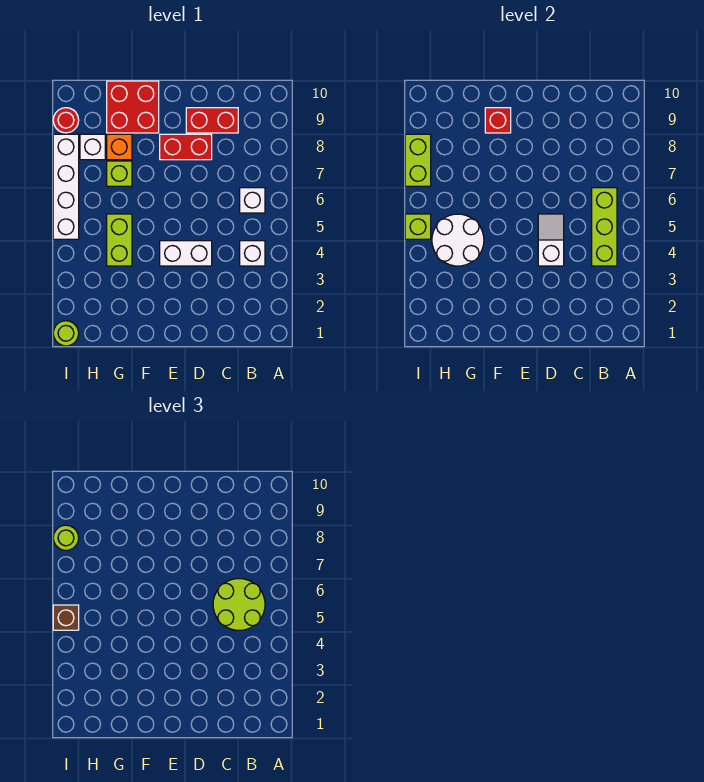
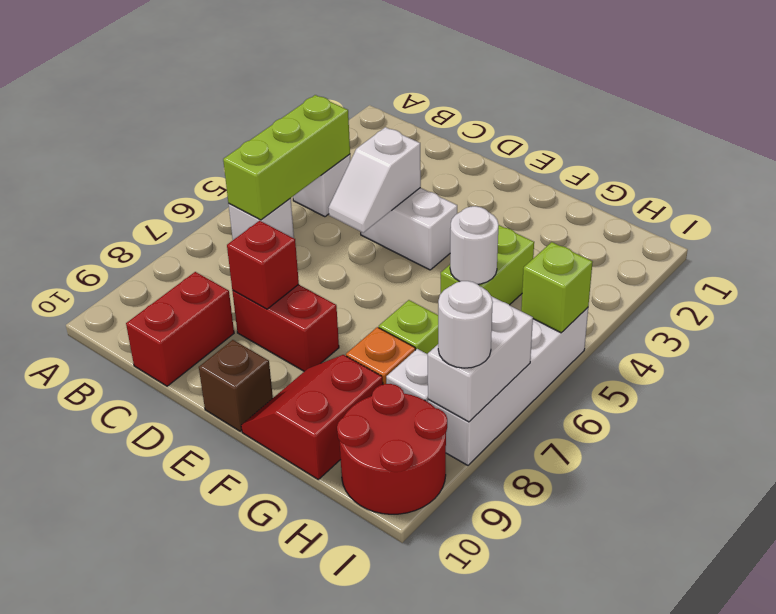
lime round brick B5:C6 level 3 -> none
red brick C9:D9 level 1 -> red brick C9:C10 level 1
red brick F9:G10 level 1 -> red slope F9:G10 level 1 top G
red brick F9 level 2 -> red brick D8 level 2
white round brick G4:H5 level 2 -> white round brick G5 level 2
lime round brick I1 level 1 -> none
brown brick I5 level 3 -> brown brick E10 level 1
lime brick I7:I8 level 2 -> white brick I7:I8 level 2
lime round brick I8 level 3 -> white round brick I8 level 3
red round brick I9 level 1 -> red round brick H9:I10 level 1

